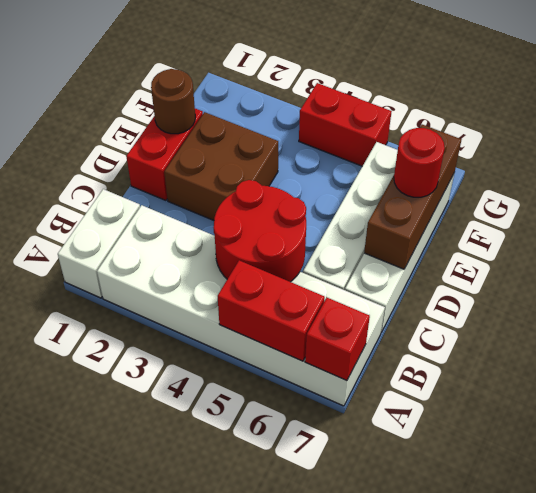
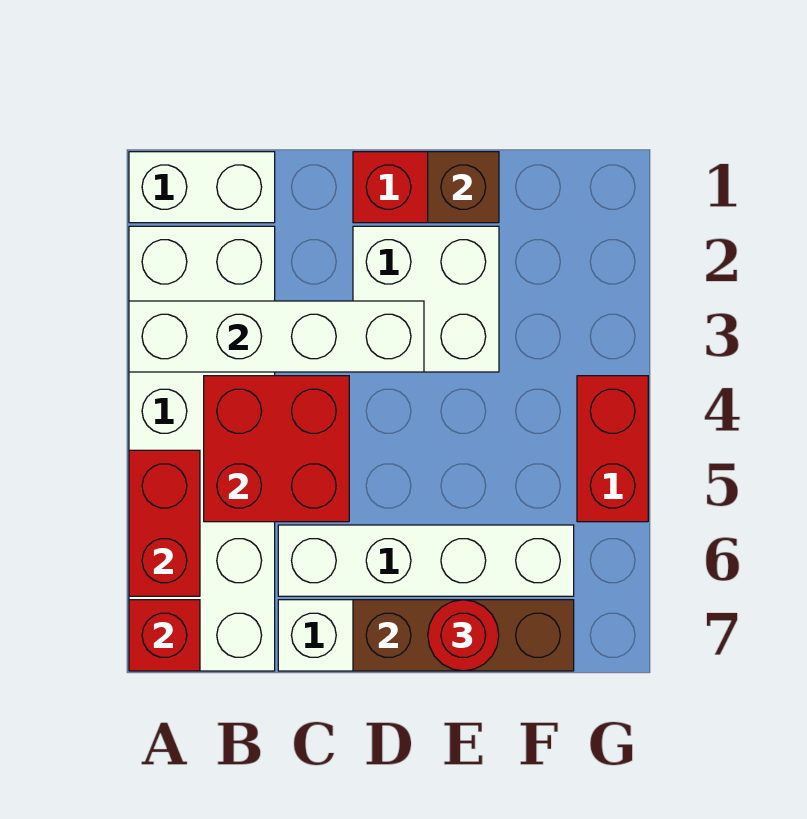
none -> white brick A3:D3 level 2
red round brick B4:C5 level 2 -> red brick B4:C5 level 2
brown brick D2:E3 level 1 -> white brick D2:E3 level 1
brown round brick E1 level 2 -> brown brick E1 level 2

